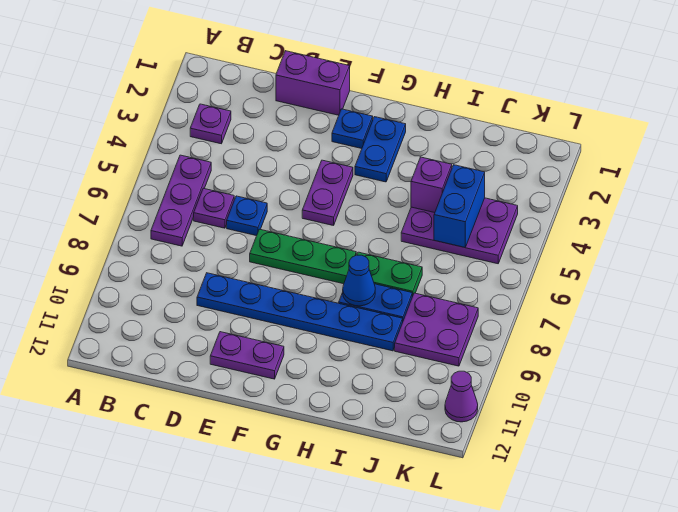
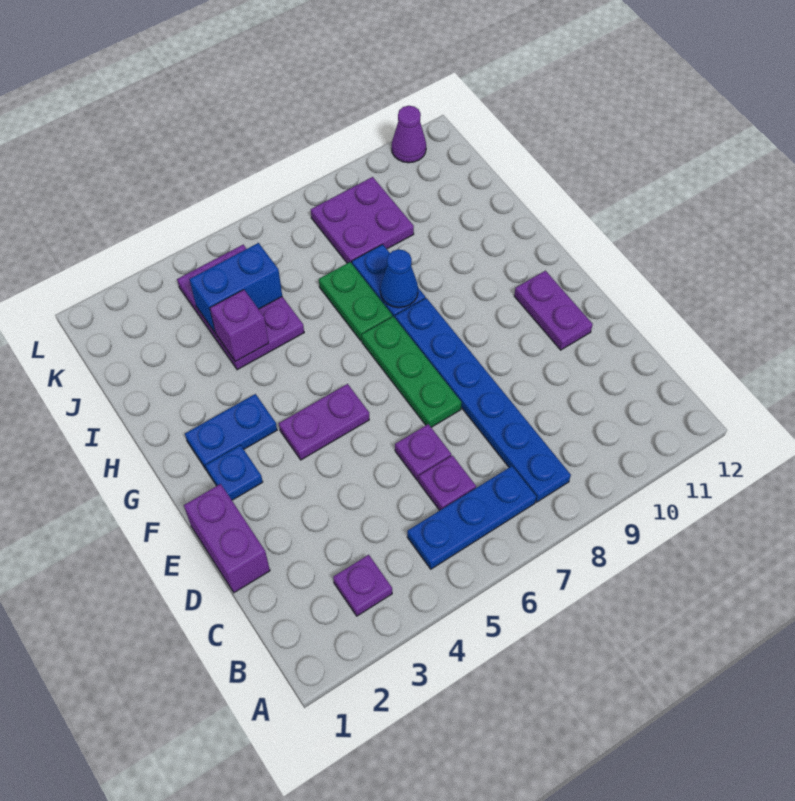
purple plate B5:B7 level 1 -> blue plate B5:B7 level 1
blue plate D6 level 1 -> purple plate D6 level 1
blue plate D9:I9 level 1 -> blue plate B8:G8 level 1

